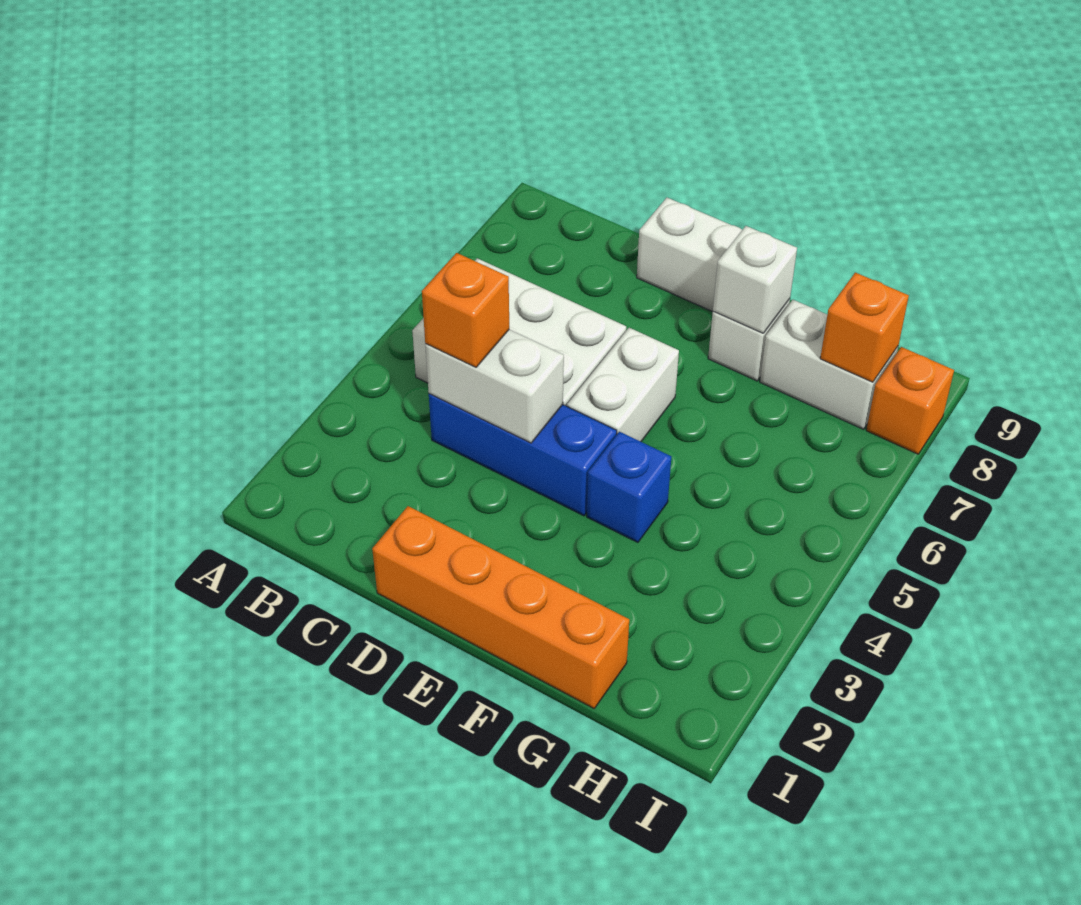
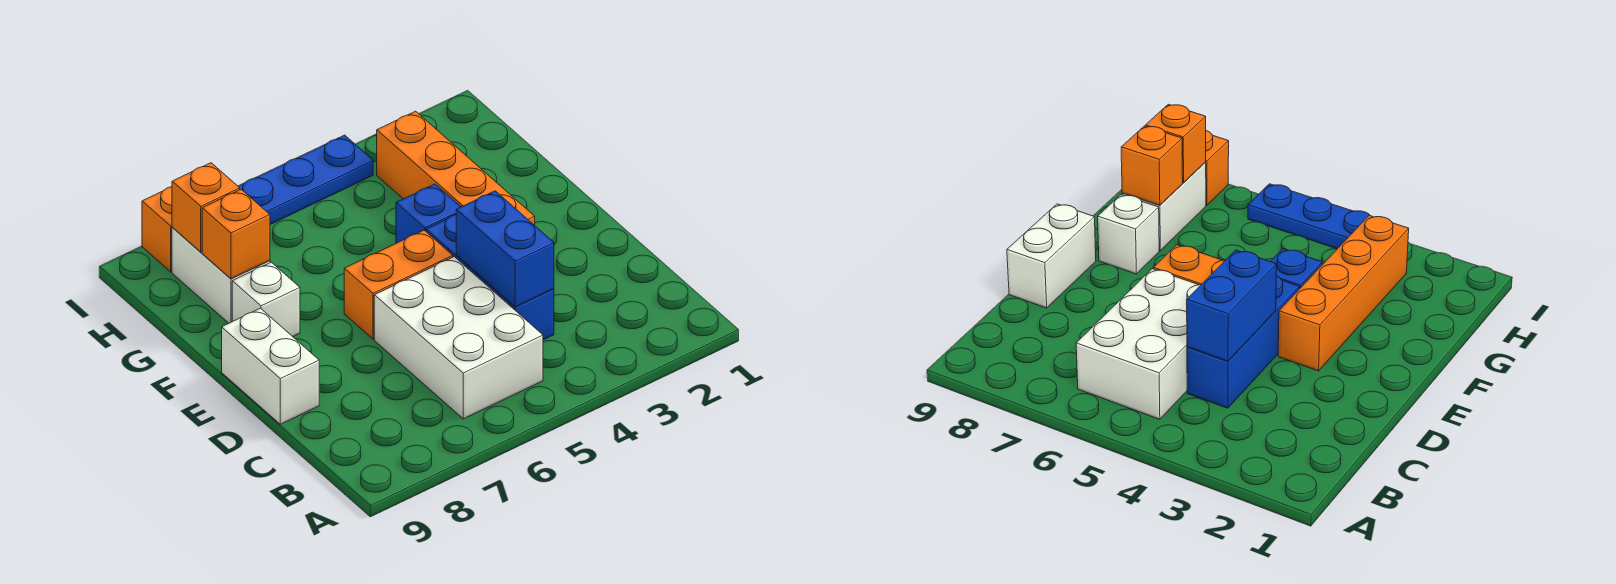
white brick C4:D4 level 2 -> blue brick C4:D4 level 2
orange brick C4 level 3 -> orange brick G8 level 2
orange brick D1:G1 level 1 -> orange brick E3:H3 level 1
white brick E5:E6 level 1 -> orange brick E5:E6 level 1
white brick F8 level 2 -> none
none -> blue plate I4:I6 level 1

